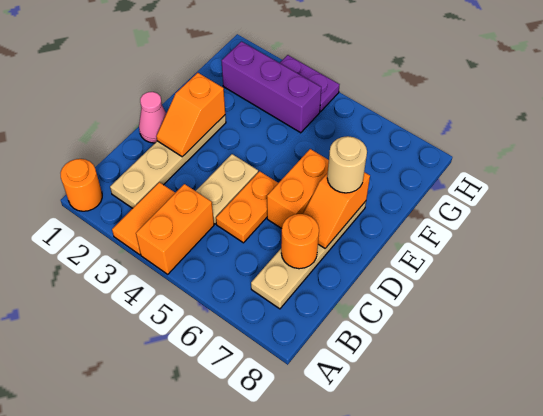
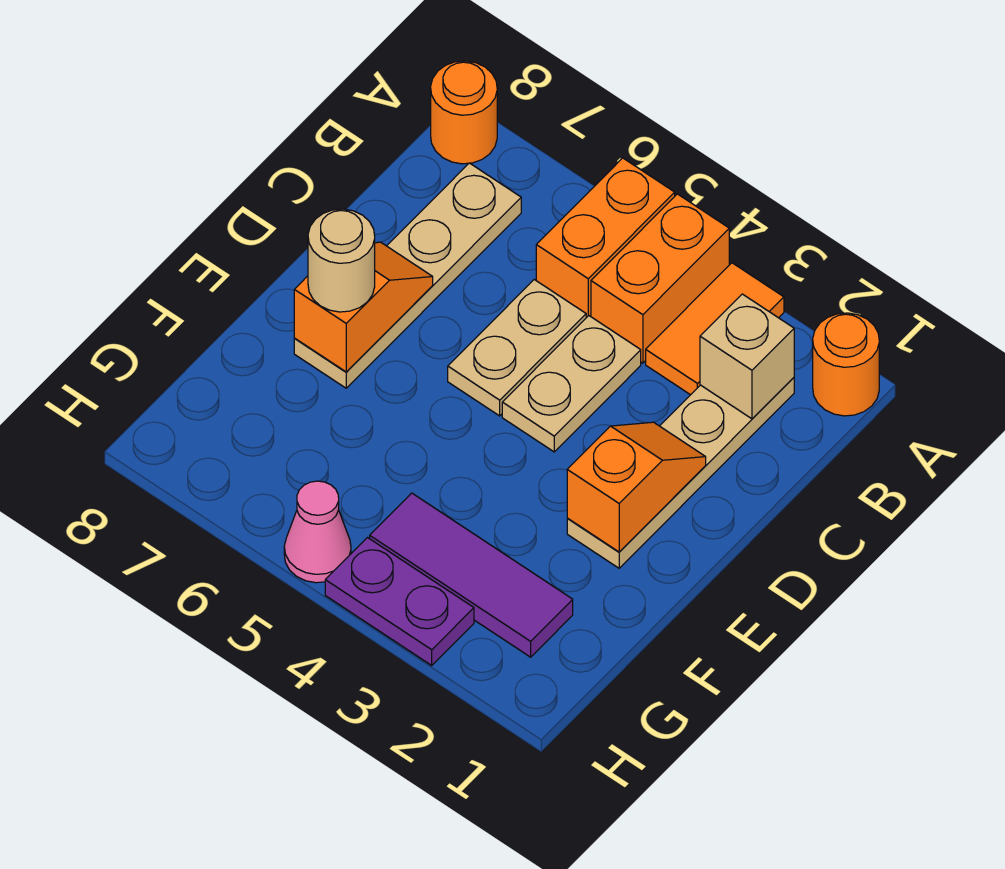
none -> tan brick B2 level 2
orange plate C5:D5 level 1 -> tan plate C5:D5 level 1
orange round brick C7 level 2 -> orange round brick A8 level 1
pink cone D1 level 1 -> pink cone H5 level 1
orange brick D6:E6 level 1 -> orange brick A5:B5 level 1
purple brick G2:G4 level 1 -> purple tile G2:G4 level 1

